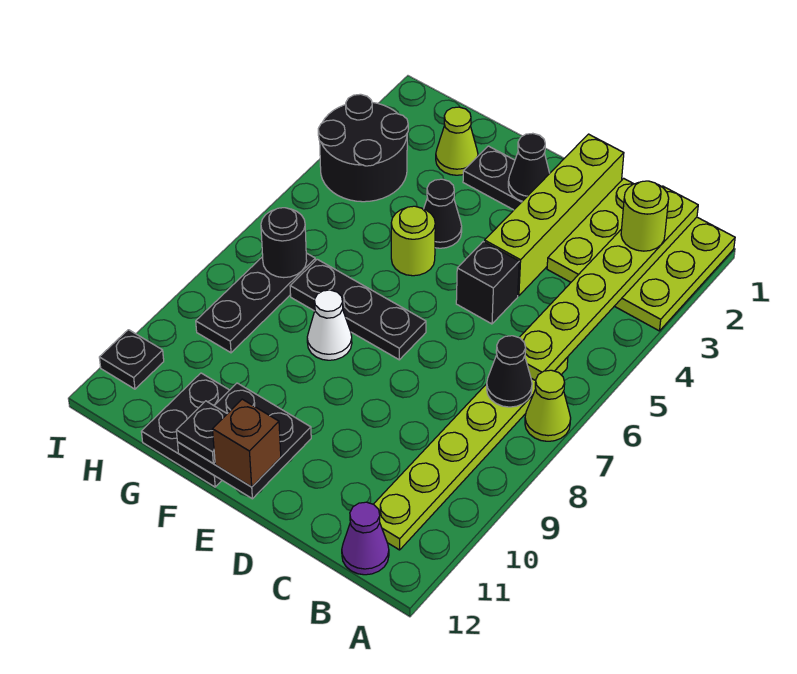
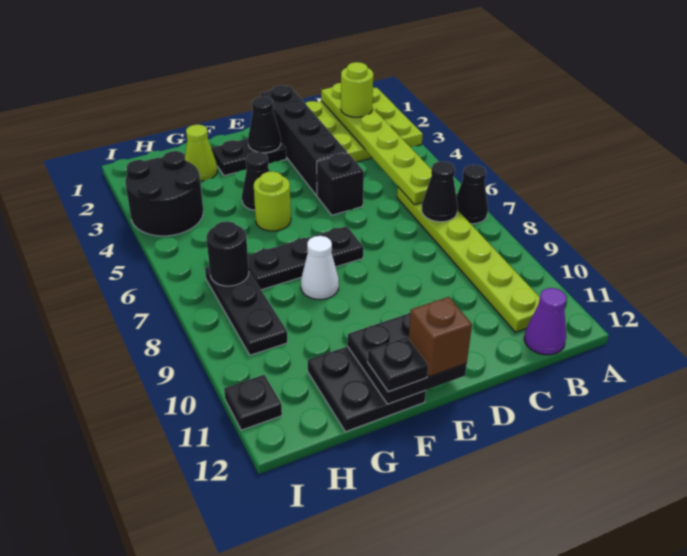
lime cone A7 level 1 -> black cone A7 level 1
lime brick D1:D4 level 1 -> black brick D1:D4 level 1

